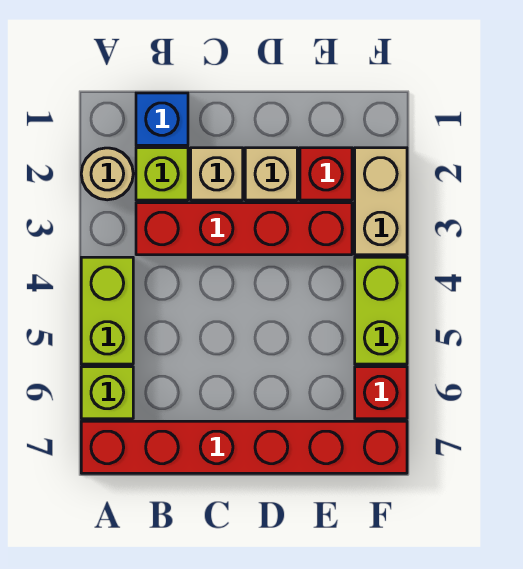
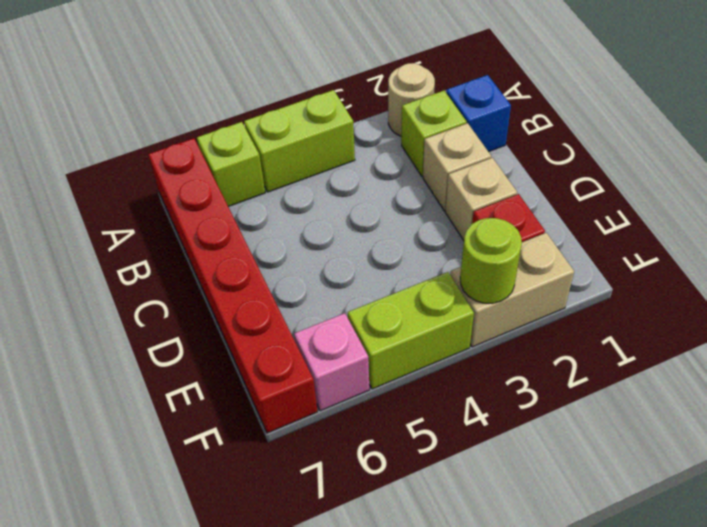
red brick B3:E3 level 1 -> none
none -> lime round brick F3 level 2
red brick F6 level 1 -> pink brick F6 level 1

